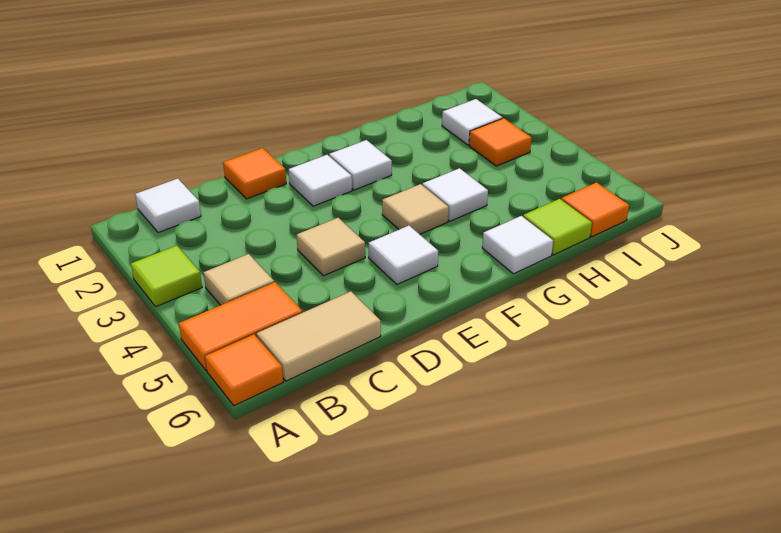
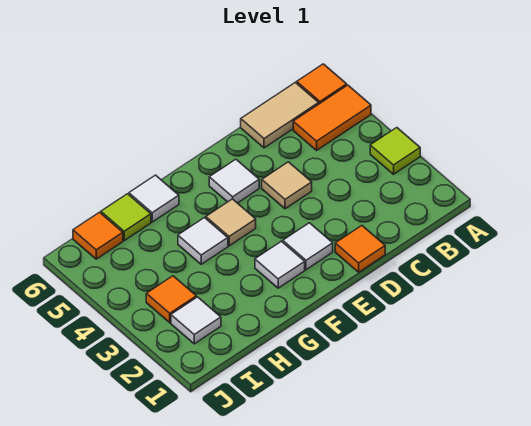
white tile B1 level 1 -> none
tan tile B4 level 1 -> none

